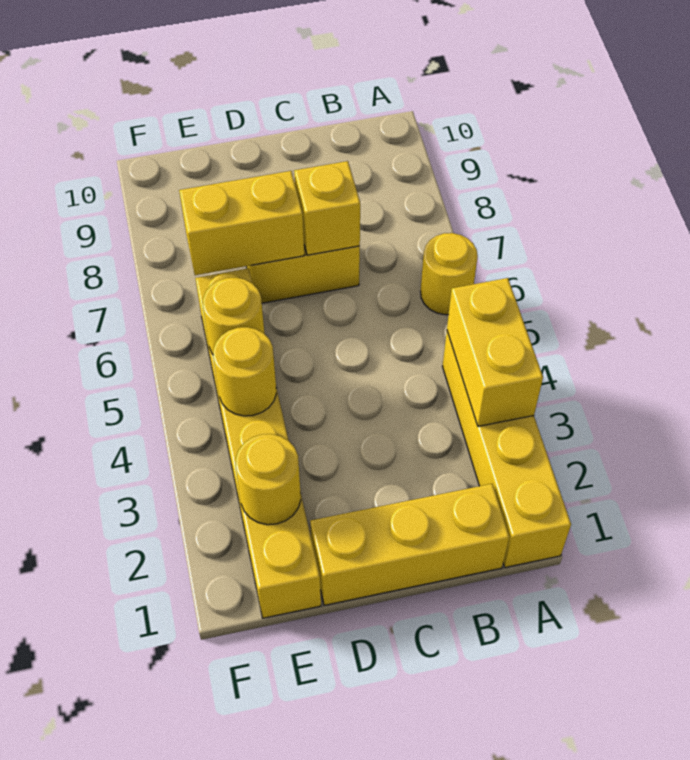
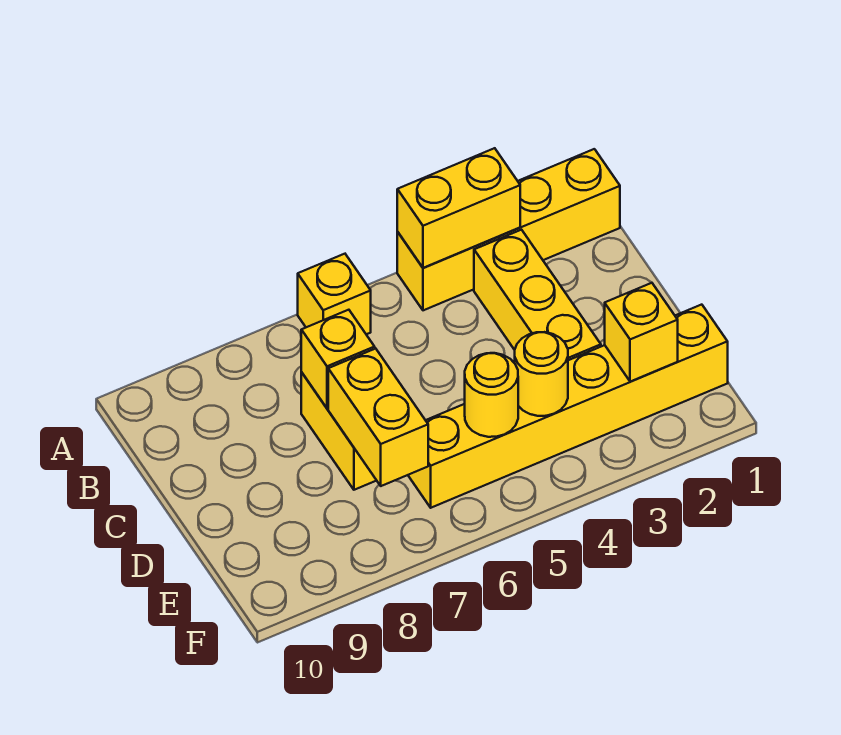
yellow round brick A6 level 1 -> yellow brick A6 level 1
yellow brick B1:D1 level 1 -> yellow brick B3:D3 level 1
yellow round brick E2 level 2 -> yellow brick E2 level 2

